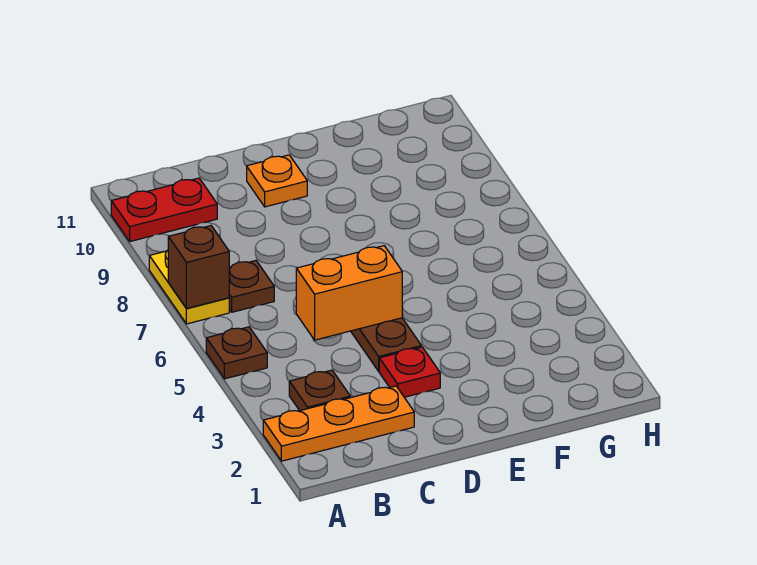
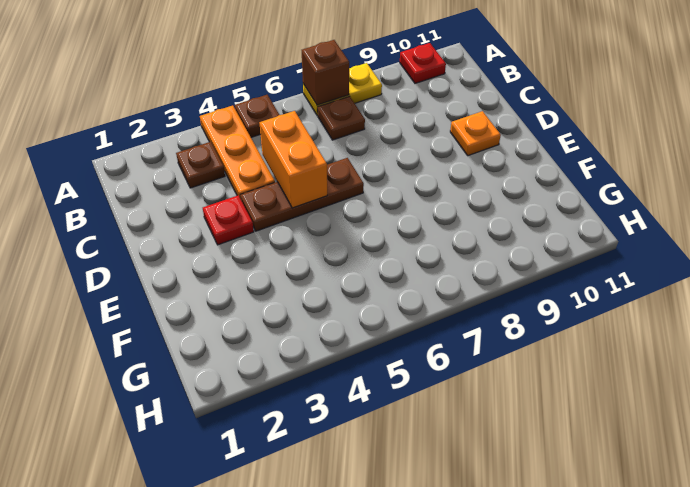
orange plate A2:C2 level 1 -> orange plate A4:C4 level 1
red plate A10:B10 level 1 -> red plate A10 level 1

